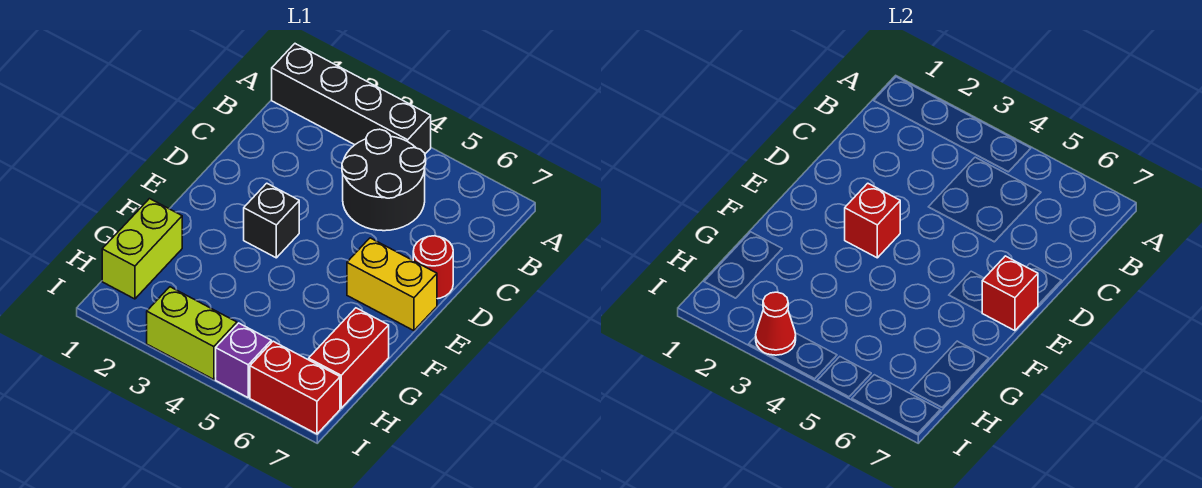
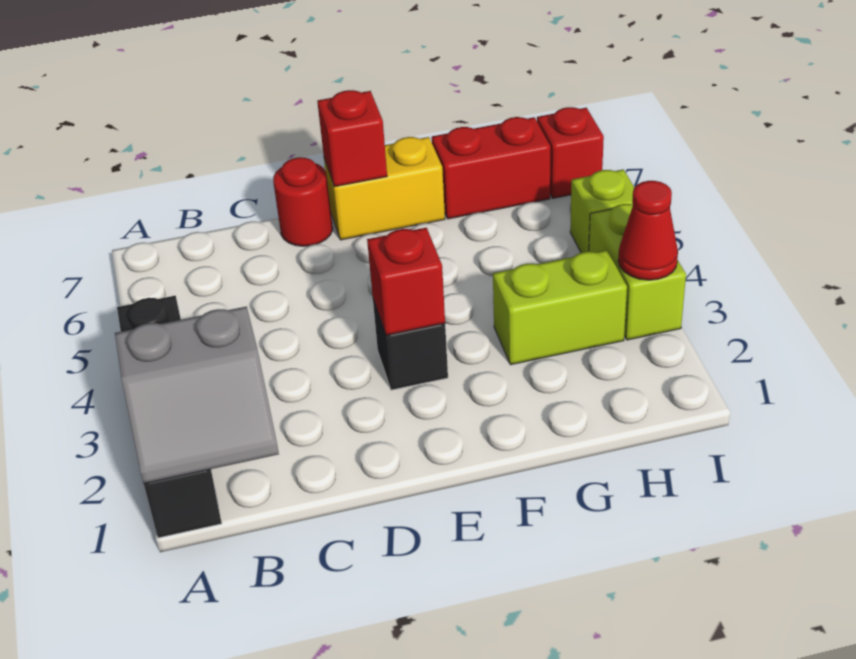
none -> grey slope A1:B2 level 2 top 2
black round brick B4:C5 level 1 -> none
yellow brick E6:E7 level 1 -> yellow brick E7:F7 level 1
lime brick G1:H1 level 1 -> lime brick G3:H3 level 1
purple brick I5 level 1 -> lime brick I5 level 1
red brick I6:I7 level 1 -> red brick I7 level 1

